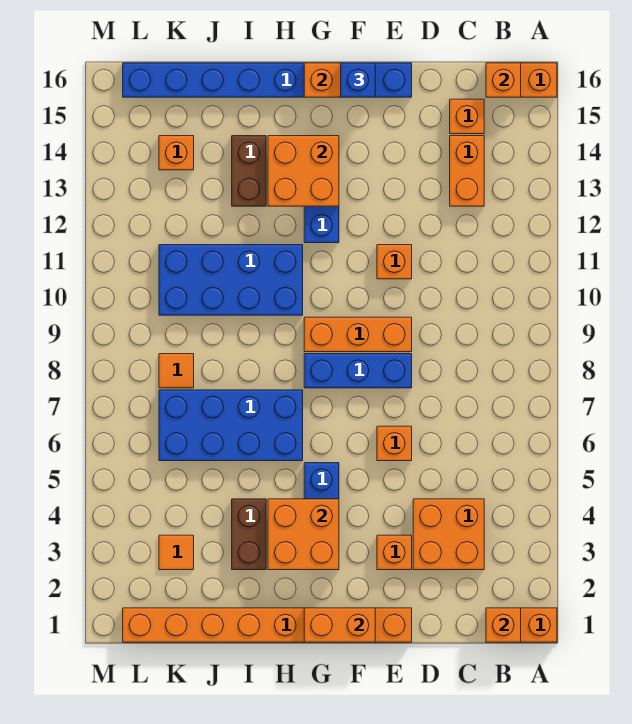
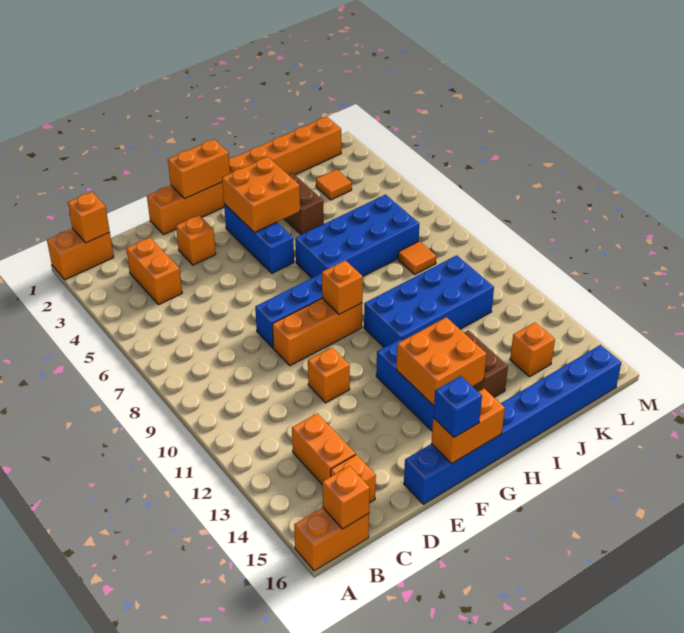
orange brick C3:D4 level 1 -> orange brick C3:C4 level 1
orange brick E6 level 1 -> orange brick G9 level 2

